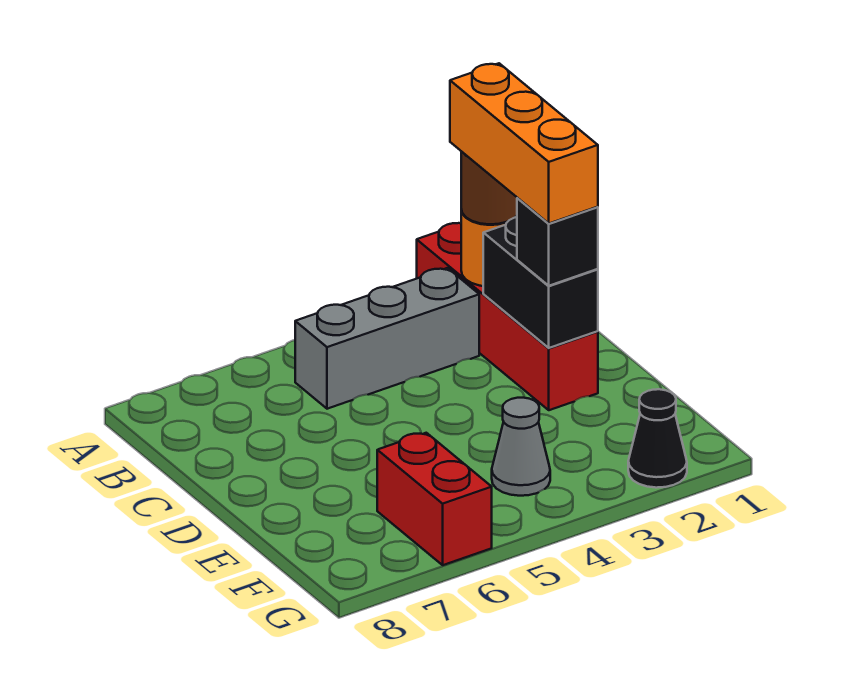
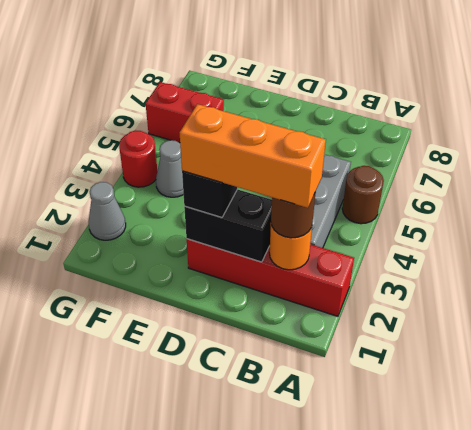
none -> brown round brick A5 level 1
black cone G2 level 1 -> grey cone G2 level 1
none -> red round brick G4 level 1

